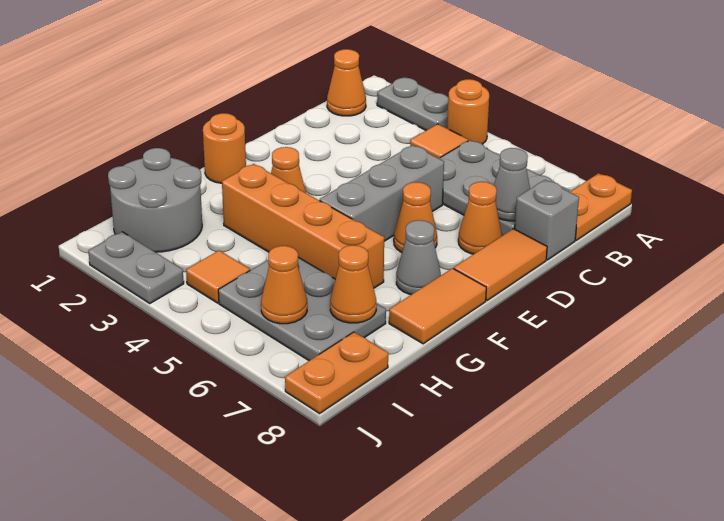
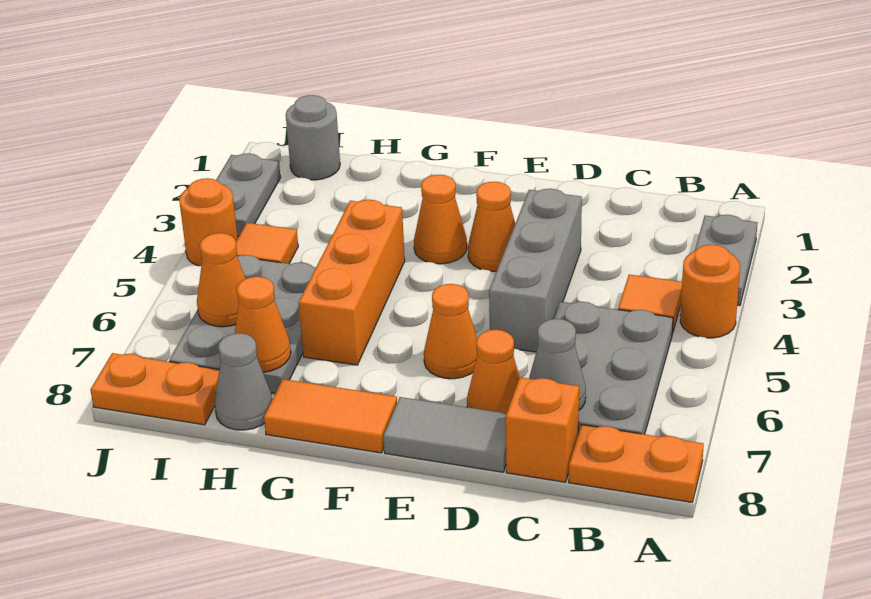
orange cone B1 level 1 -> orange cone E3 level 1
grey brick C8 level 1 -> orange brick C8 level 1
grey brick D5:F5 level 1 -> grey brick D3:D5 level 1
orange tile D8:E8 level 1 -> grey tile D8:E8 level 1
orange round brick F1 level 1 -> orange round brick J4 level 1
grey cone F7 level 1 -> grey cone H8 level 1
orange brick G3:G6 level 1 -> orange brick G4:G6 level 1
grey round brick H1:I2 level 1 -> grey round brick I1 level 1

